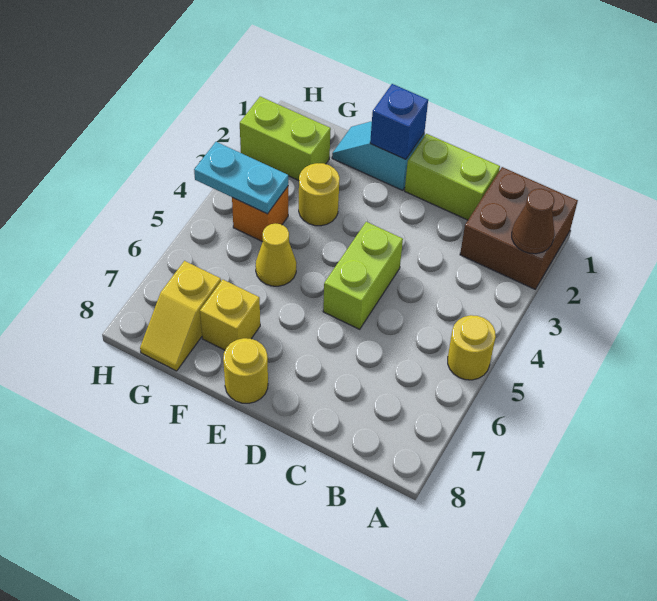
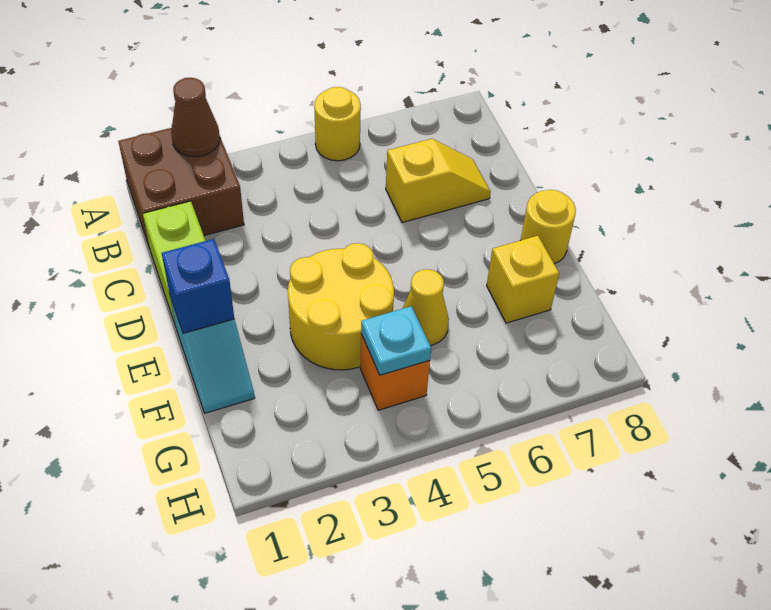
lime brick D4:D5 level 1 -> none
yellow round brick F3 level 1 -> yellow round brick E3:F4 level 1
lime brick G2:H2 level 1 -> none
cyan plate G4:H4 level 2 -> cyan plate G4 level 2
yellow slope G7:G8 level 1 top 7 -> yellow slope C6:C7 level 1 top 6

